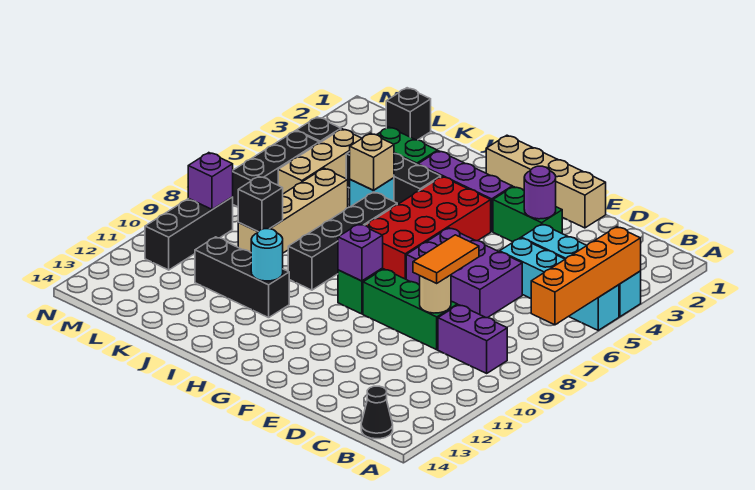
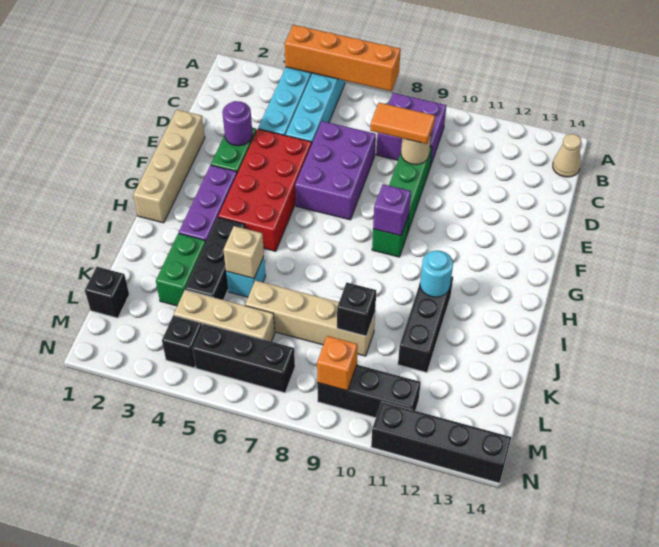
purple brick B9:C9 level 1 -> purple brick B8:C9 level 1
black cone B14 level 1 -> tan cone B14 level 1
red brick G4:H7 level 1 -> red brick E4:H5 level 1
black brick I6:I9 level 1 -> black brick N11:N14 level 1
purple brick M9 level 2 -> orange brick M9 level 2

